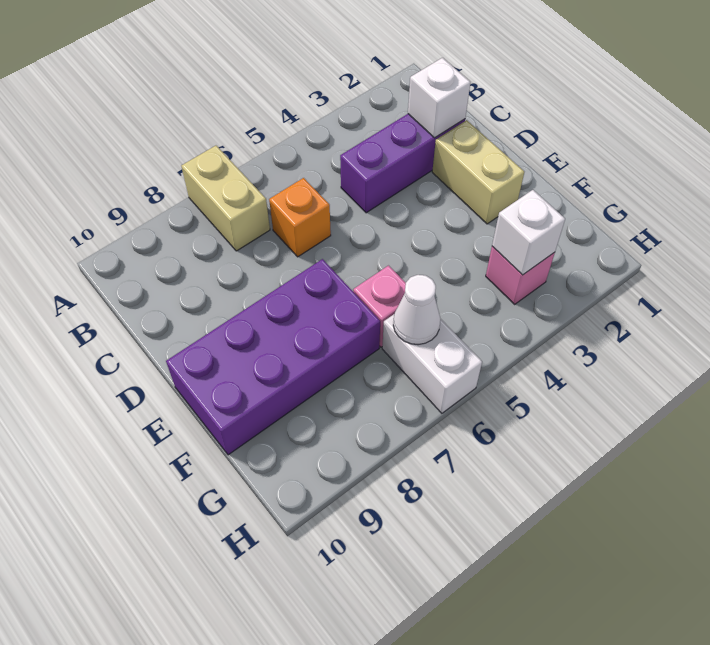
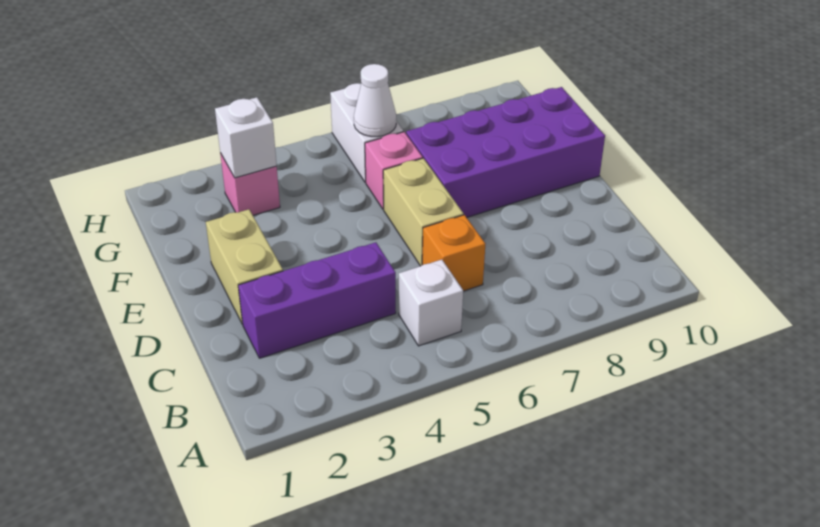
tan brick A7:B7 level 1 -> tan brick D6:E6 level 1
white brick C2 level 2 -> white brick B5 level 1

